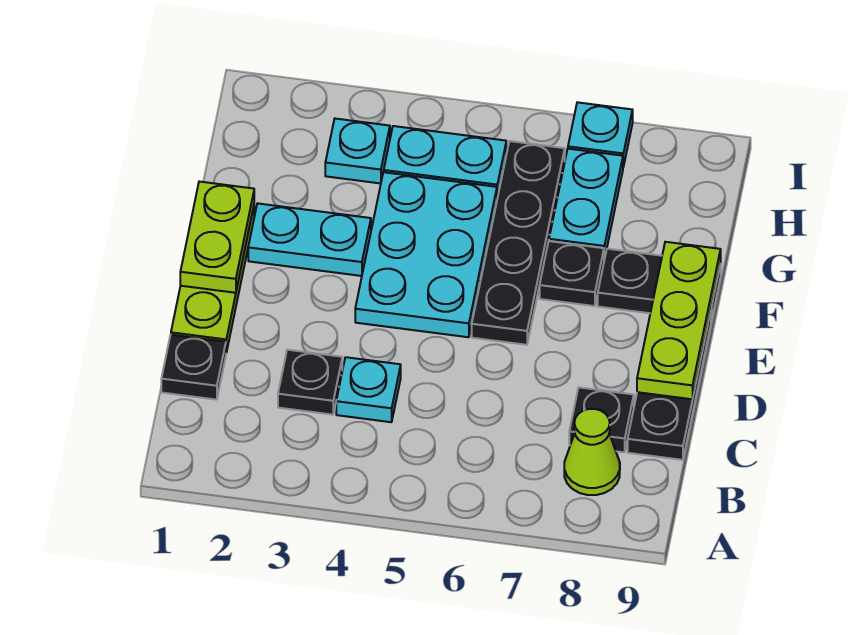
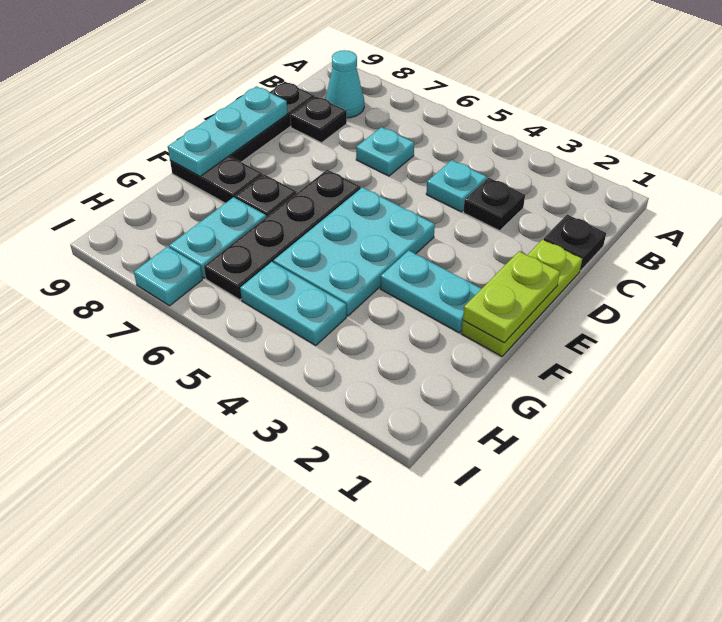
lime cone B8 level 1 -> cyan cone B8 level 1
lime plate D9:F9 level 2 -> cyan plate D9:F9 level 2
cyan plate H3 level 1 -> cyan plate C6 level 1

